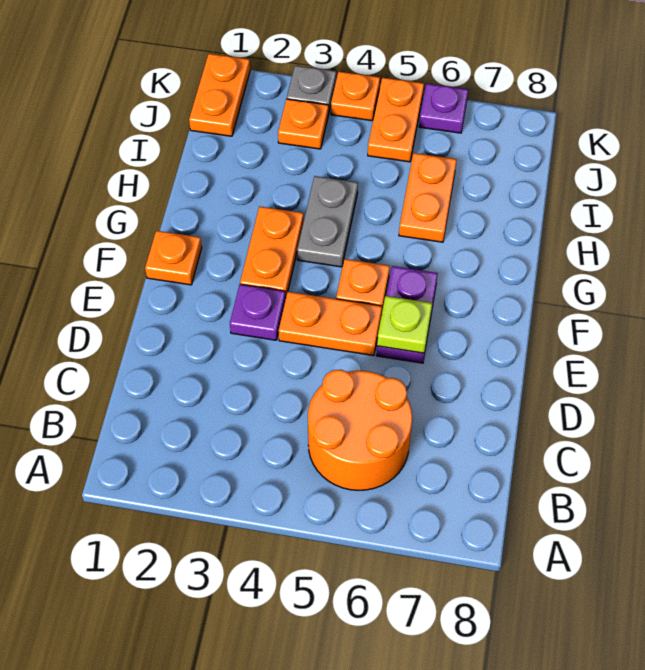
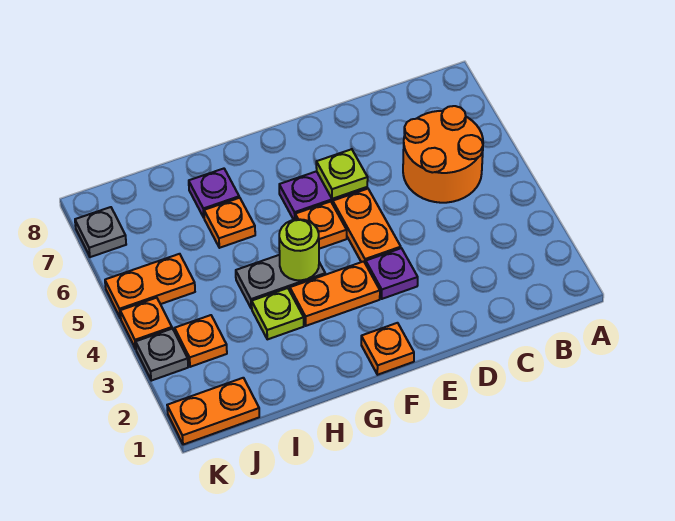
none -> lime round brick G4 level 2
none -> lime plate H3 level 1
orange plate H6:I6 level 1 -> orange plate H6 level 1
purple plate K6 level 1 -> purple plate H7 level 1
none -> grey plate K7 level 1

